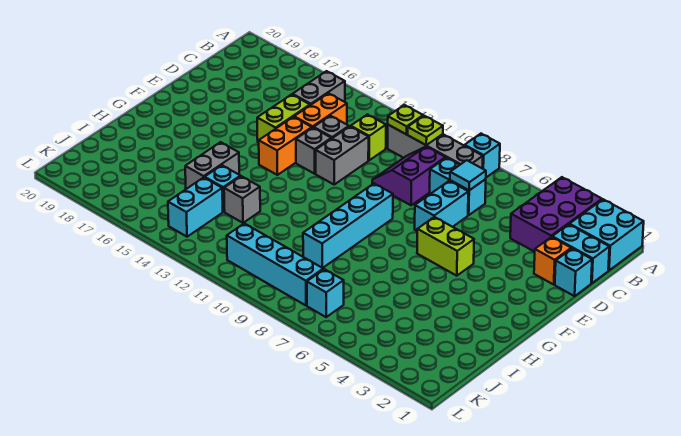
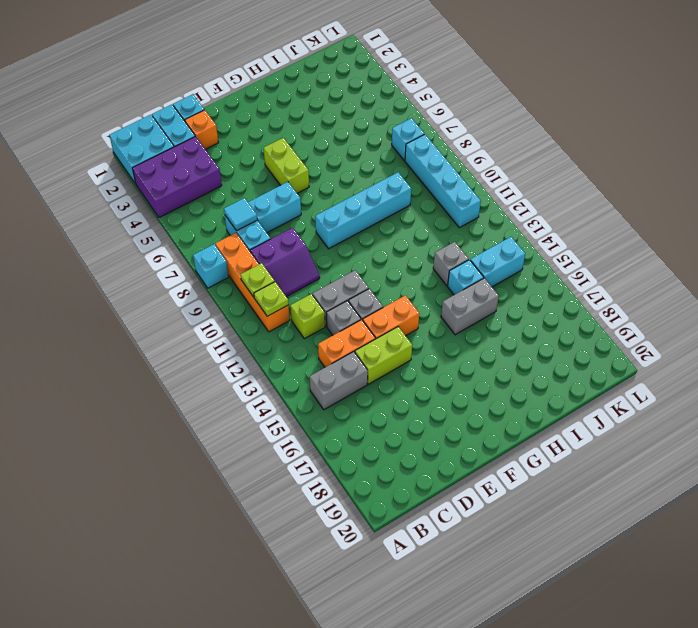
grey brick B8:B11 level 1 -> orange brick B8:B11 level 1

